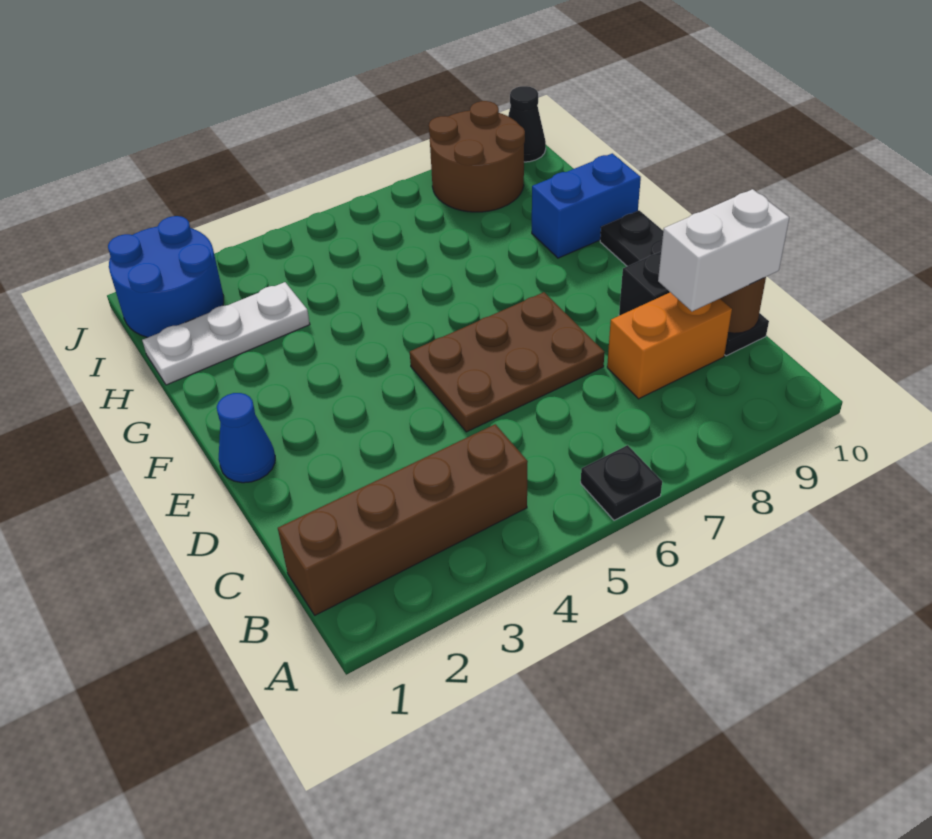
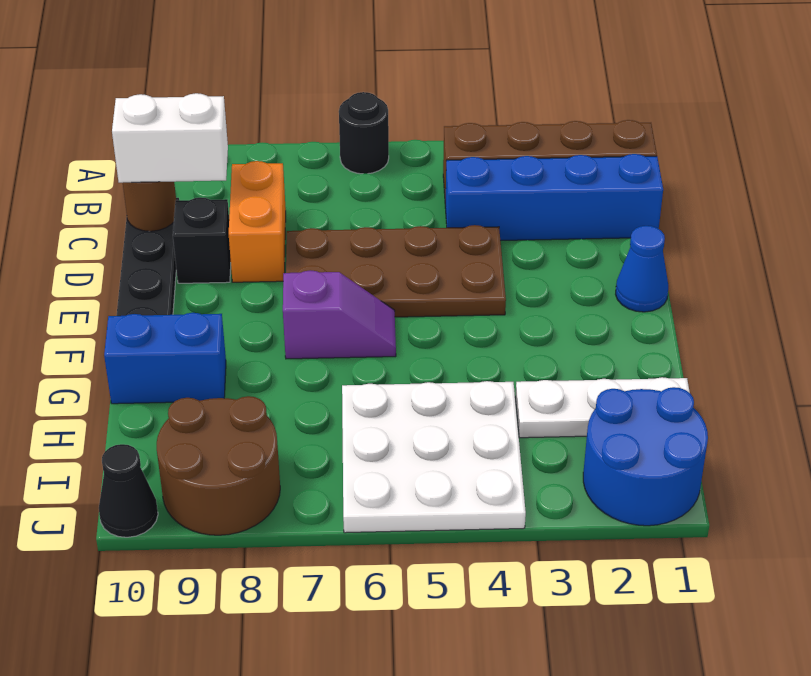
black plate A6 level 1 -> black round brick A6 level 1
none -> blue brick C1:C4 level 1
orange brick C8:C9 level 1 -> orange brick C8:D8 level 1
brown plate D5:E7 level 1 -> brown plate D4:E7 level 1
none -> purple slope F6:F7 level 1 top 7
none -> white plate H4:J6 level 1

